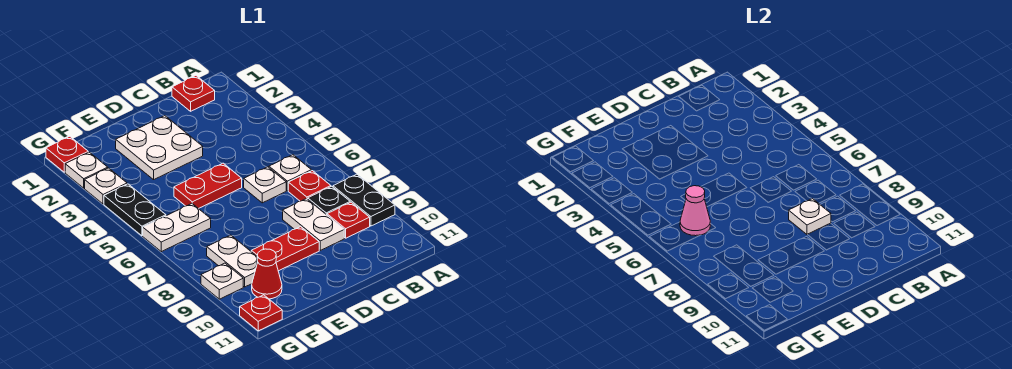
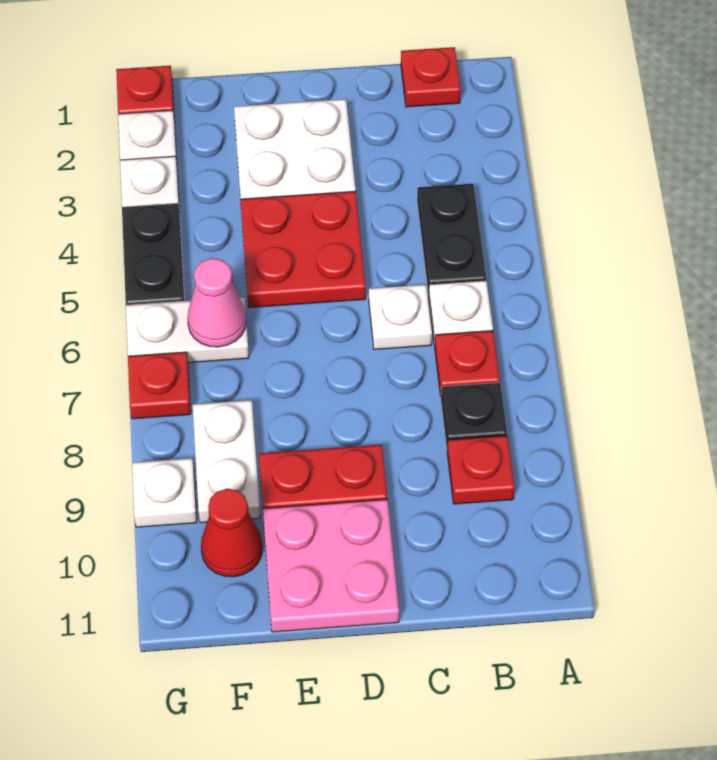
black plate A8:A9 level 1 -> black plate B4:B5 level 1
white plate C8:C9 level 1 -> none
white plate C8 level 2 -> none
red plate D5:E5 level 1 -> red plate D4:E5 level 1
none -> pink plate D10:E11 level 1
red plate G11 level 1 -> red plate G7 level 1

